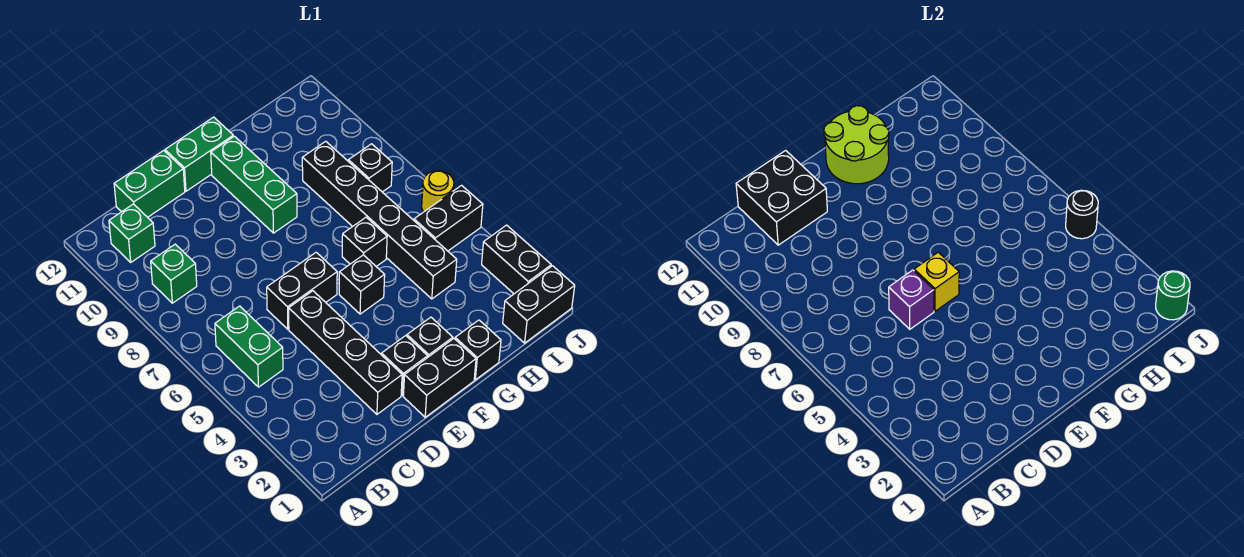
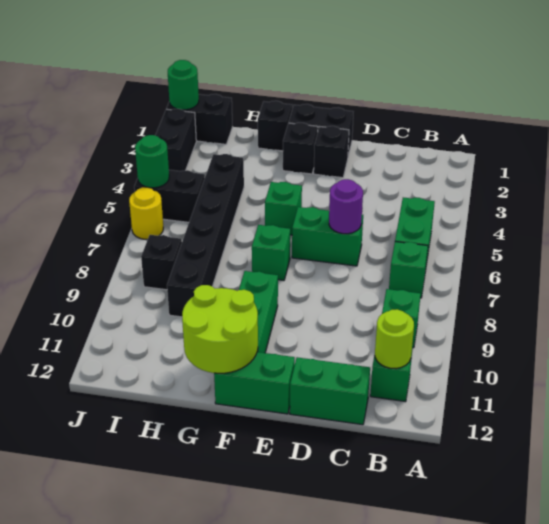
none -> green brick B7 level 1
none -> lime round brick B11 level 2
black brick C11:D12 level 2 -> none
black brick D2:D5 level 1 -> none
black brick D6:E6 level 1 -> green brick D6:E6 level 1
purple brick D6 level 2 -> purple round brick D6 level 2
yellow brick E6 level 2 -> none
black brick F5 level 1 -> green brick F5 level 1
none -> green brick F7 level 1
black brick G6 level 1 -> none
black round brick J5 level 2 -> green round brick J5 level 2

